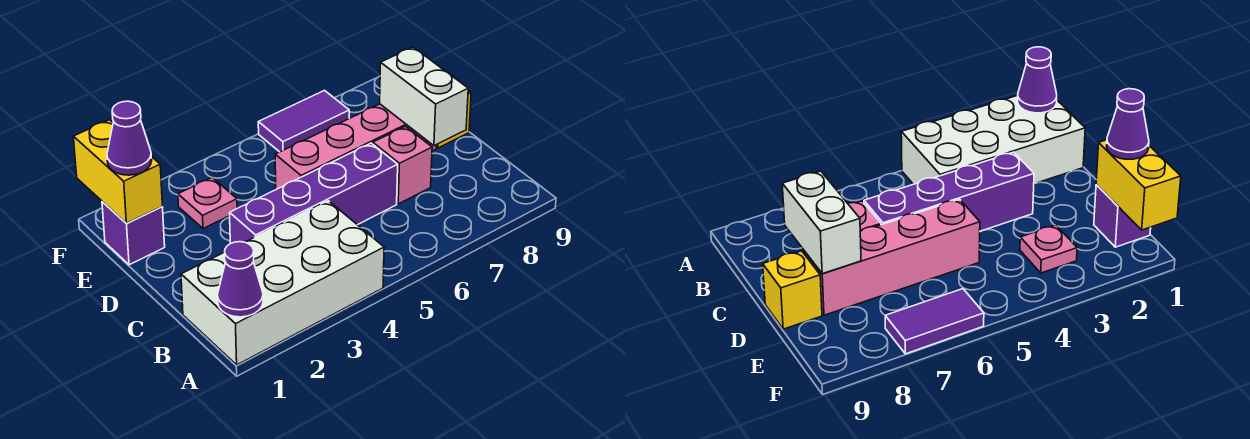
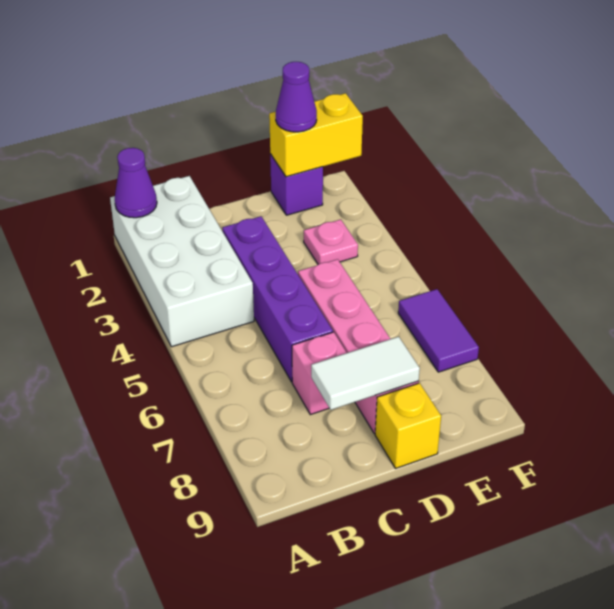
white brick C8:D8 level 2 -> white tile C8:D8 level 2

